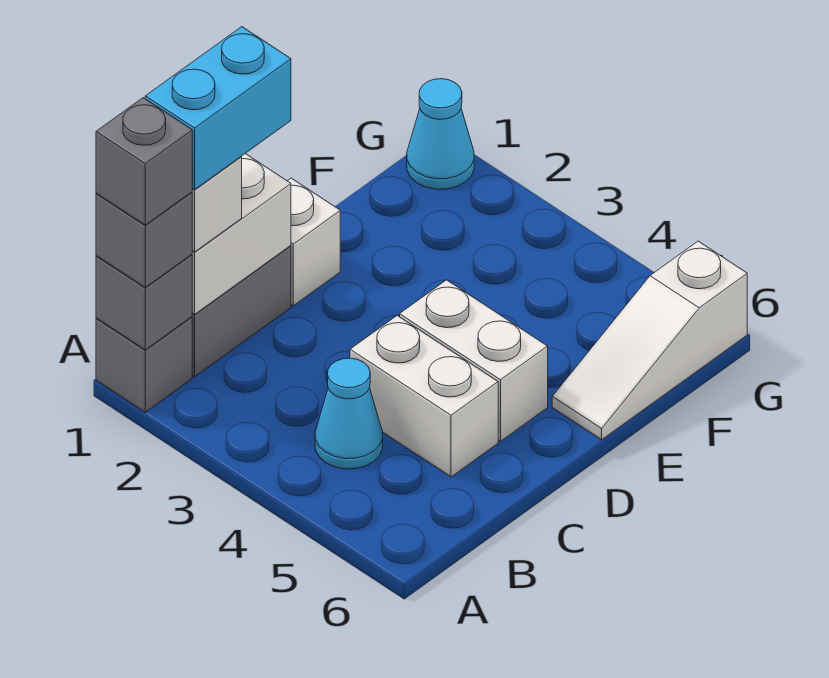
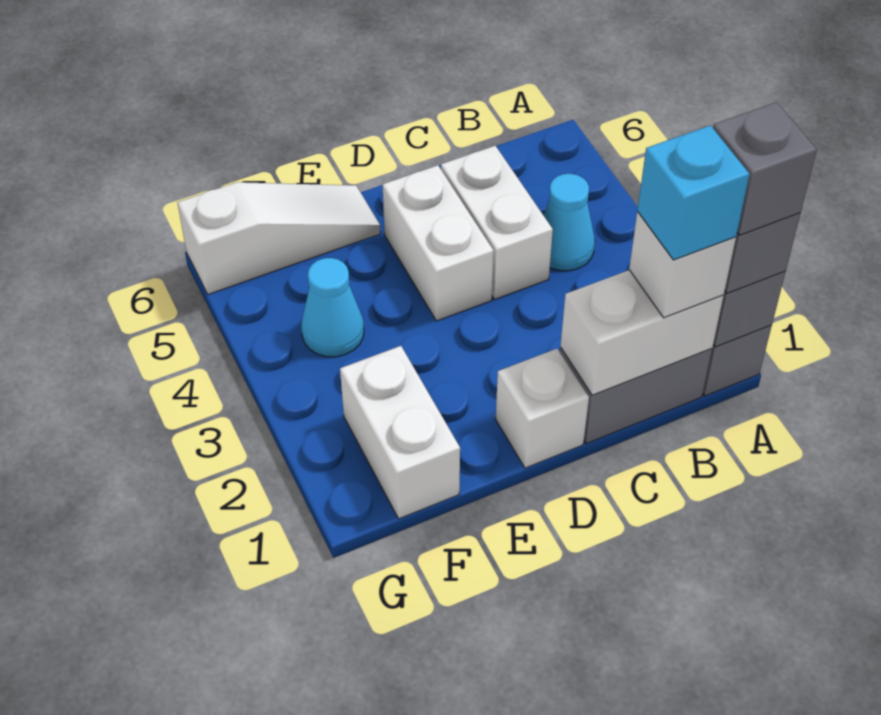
cyan brick B1:C1 level 4 -> cyan brick B1 level 4
none -> white brick F1:F2 level 1
cyan cone G1 level 1 -> cyan cone F4 level 1

